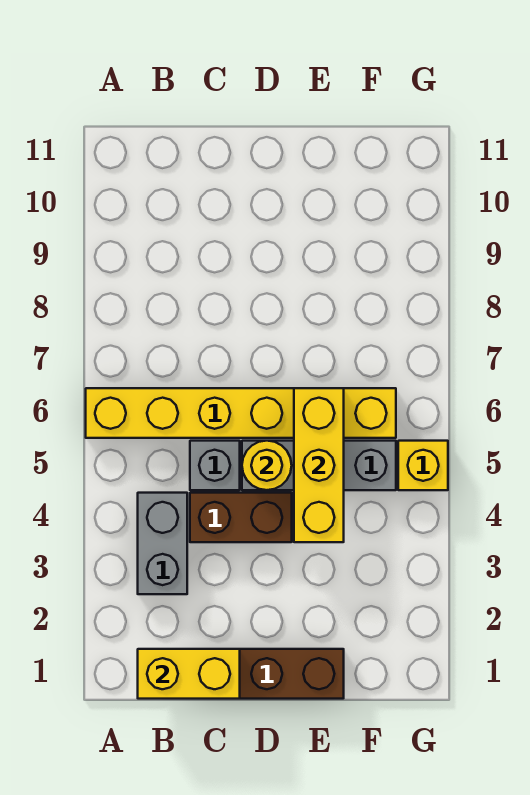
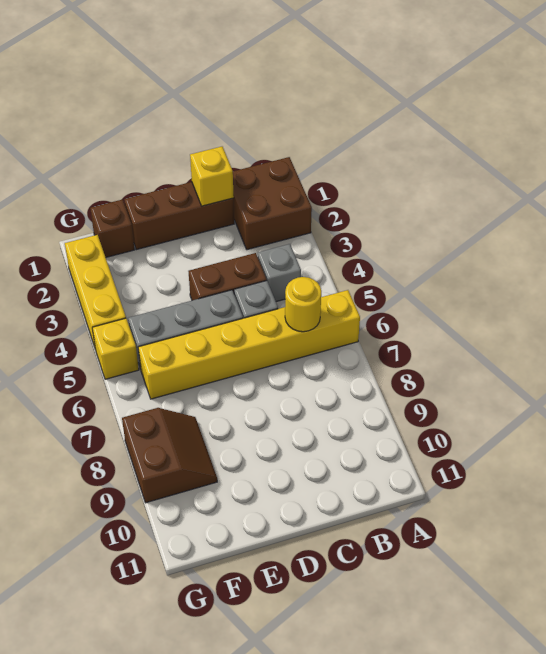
none -> brown brick A1:B2 level 1
yellow brick B1:C1 level 2 -> yellow brick C1 level 2
grey brick B3:B4 level 1 -> grey brick B4 level 1
yellow round brick D5 level 2 -> yellow round brick B6 level 2
yellow brick E4:E6 level 2 -> yellow brick G2:G4 level 1
none -> brown brick F1 level 1
none -> brown slope F8:G9 level 1 top G

